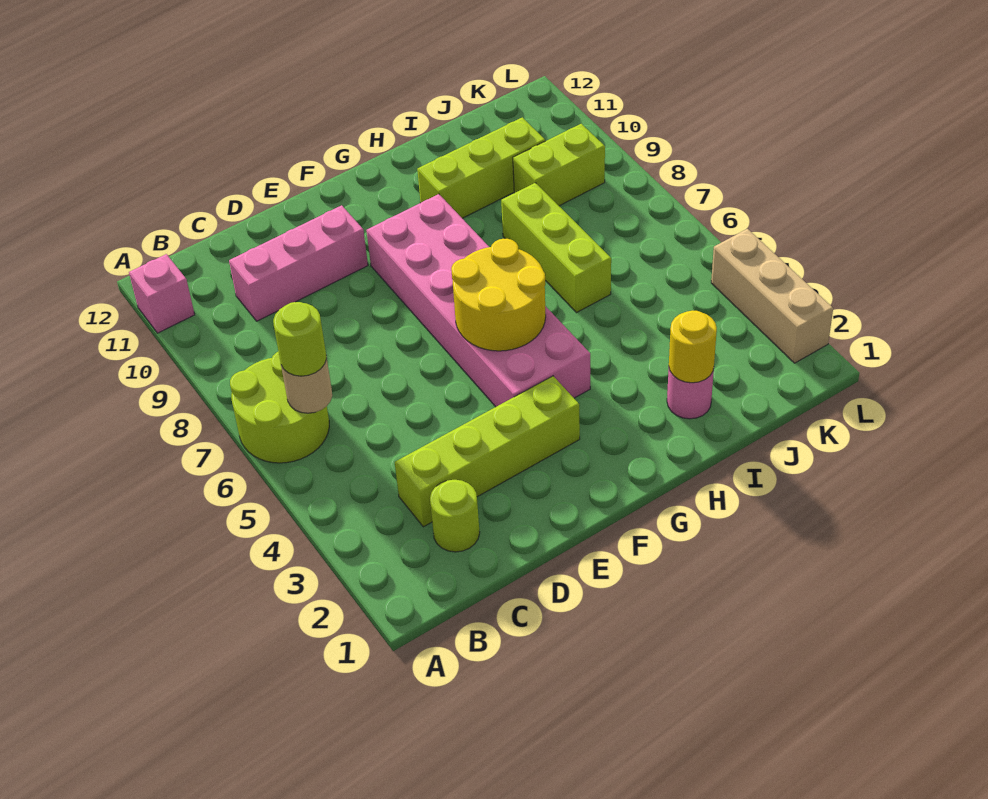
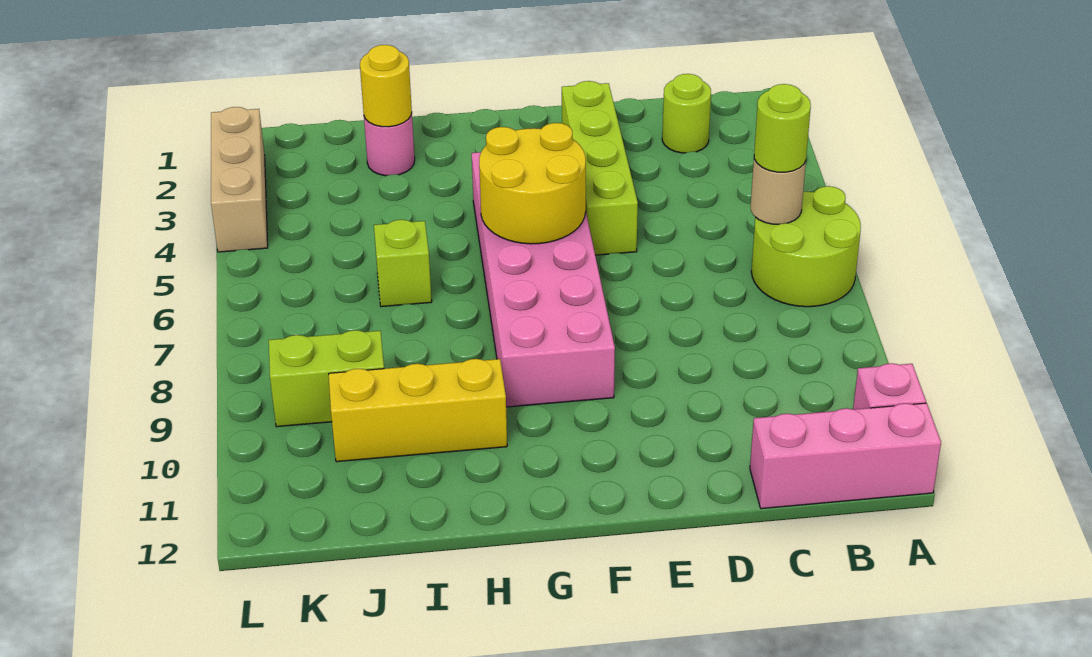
lime brick C3:F3 level 1 -> lime brick E2:E5 level 1
pink brick C10:E10 level 1 -> pink brick A12:C12 level 1
lime brick H10:J10 level 1 -> yellow brick H10:J10 level 1
lime brick I6:I8 level 1 -> lime brick I6 level 1

